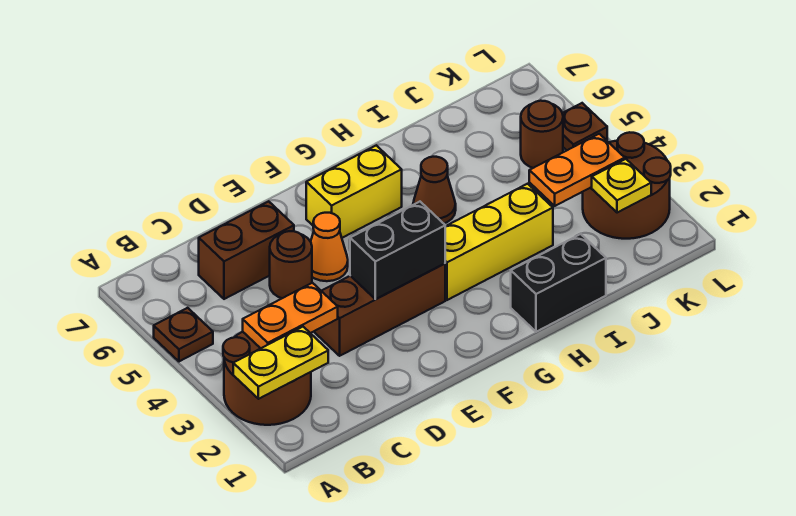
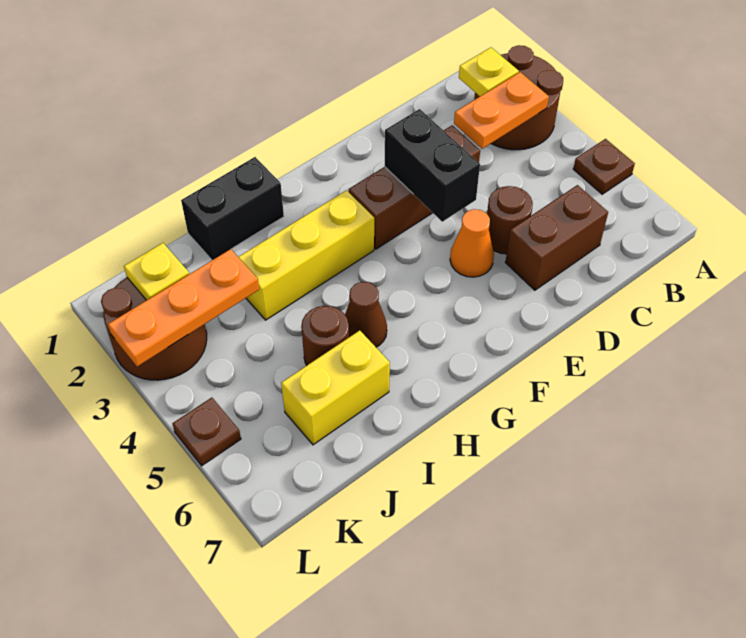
yellow plate A2:B2 level 2 -> yellow plate B2 level 2
black brick E3:F3 level 2 -> black brick E3:E4 level 2
yellow brick F6:G6 level 1 -> yellow brick I6:J6 level 1
orange plate J3:K3 level 2 -> orange plate J3:L3 level 2
brown round brick K5 level 1 -> brown round brick I5 level 1

